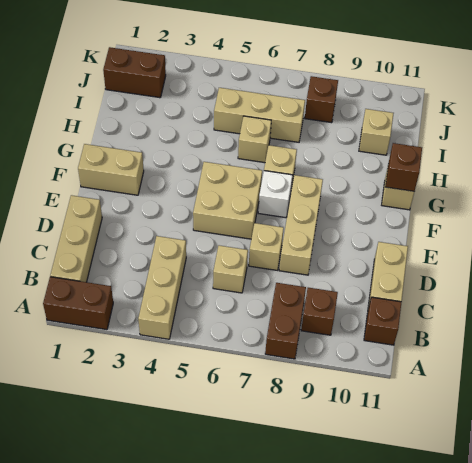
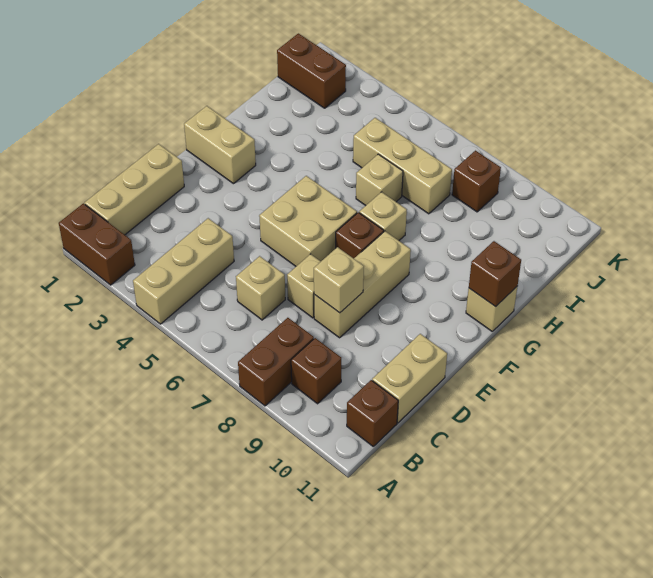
white brick F7 level 1 -> brown brick F7 level 1
tan brick I10 level 1 -> tan brick D8 level 2

